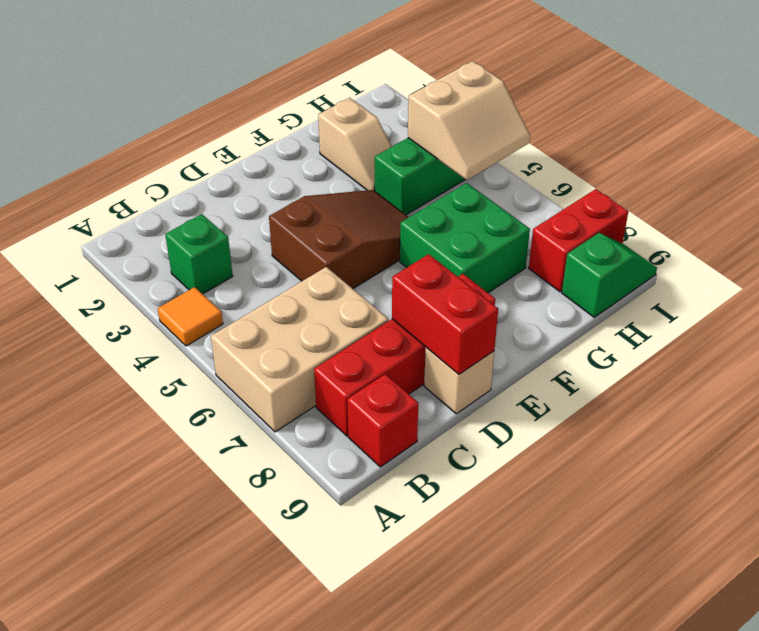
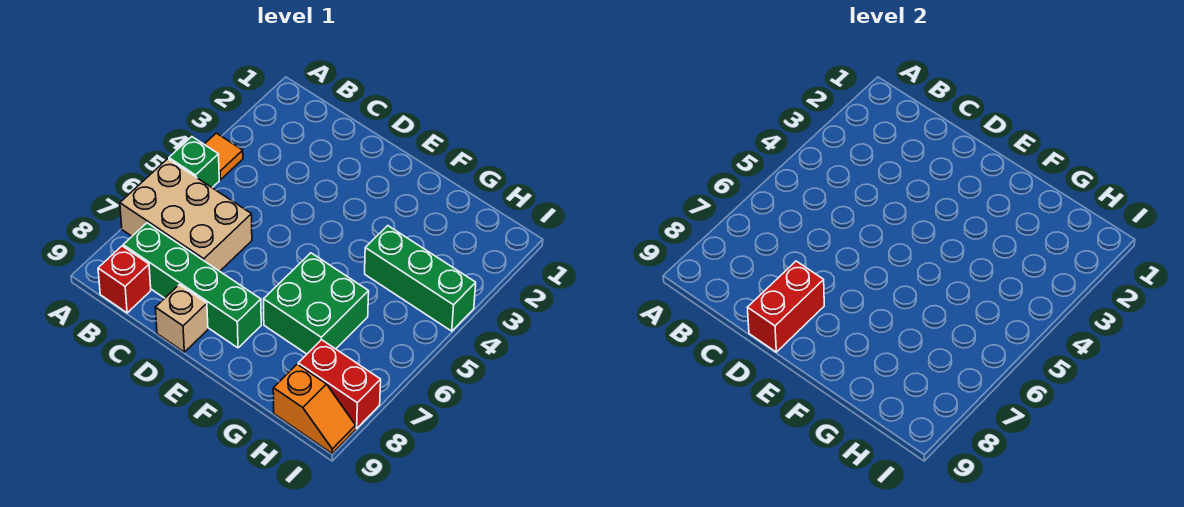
green brick B3 level 1 -> green brick A5 level 1
red brick B8:E8 level 1 -> green brick B8:E8 level 1
brown slope D4:F5 level 1 top D -> none
tan slope G2:G3 level 1 top 2 -> none
tan slope H4:I5 level 2 top 4 -> none
green slope H9:I9 level 1 top H -> orange slope H9:I9 level 1 top H

